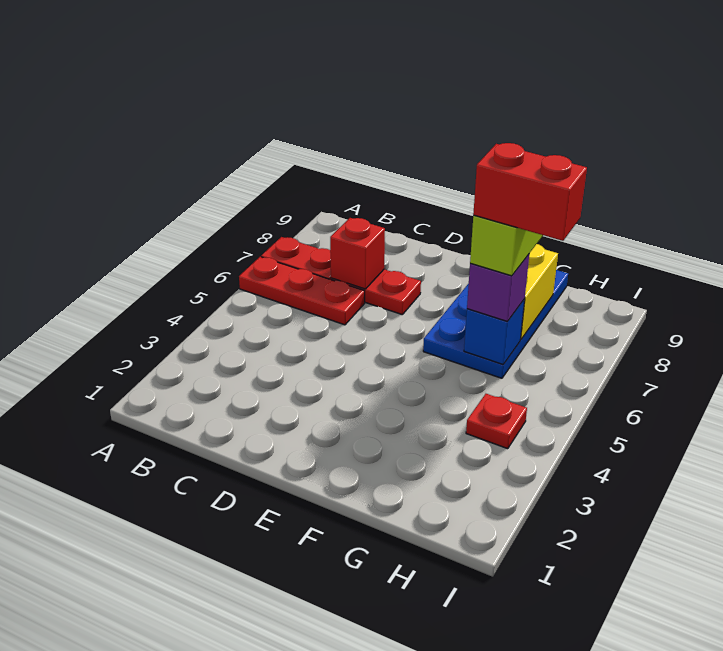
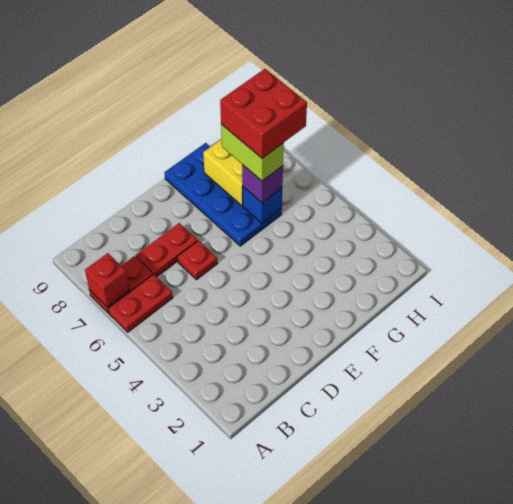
red plate A6:C6 level 1 -> red plate A6:B6 level 1
red brick C7 level 2 -> red brick A7 level 2
red brick G6:H6 level 5 -> red brick G6:H7 level 5
red plate H4 level 1 -> red plate D6 level 1

